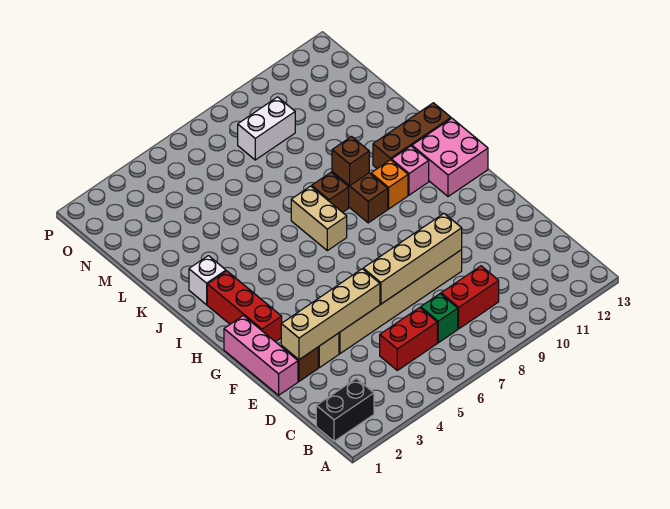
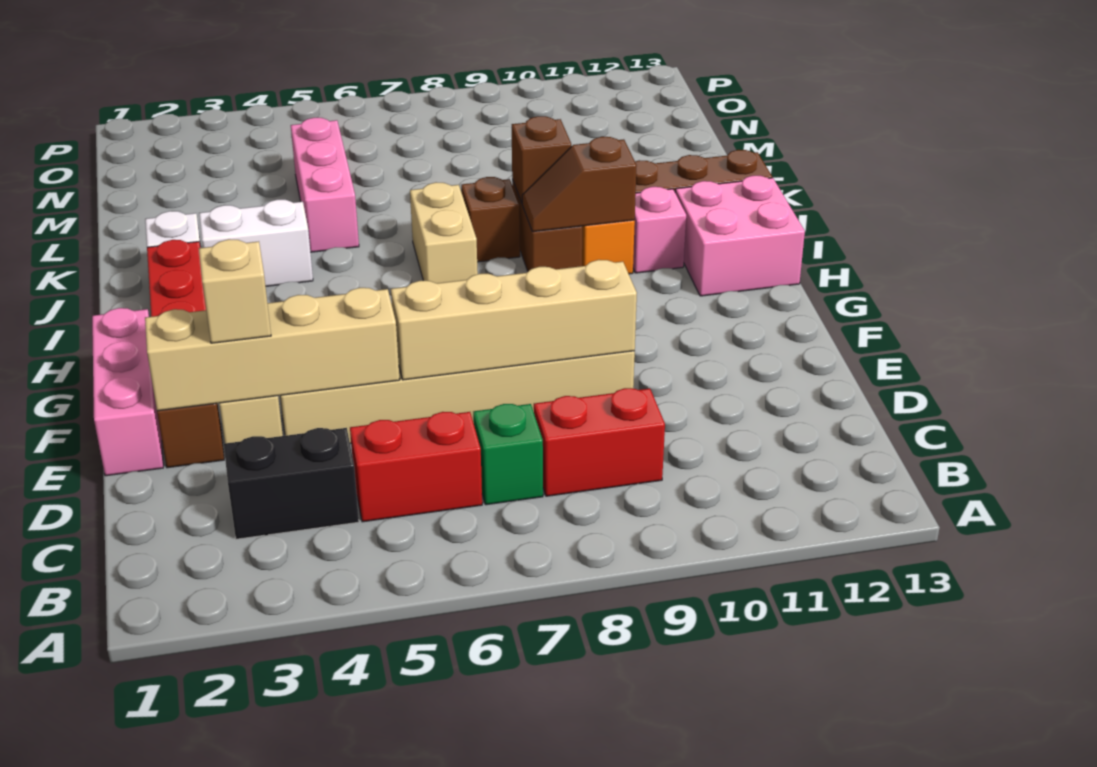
black brick B1:B2 level 1 -> black brick C3:C4 level 1
none -> tan brick E3 level 3
none -> brown slope I9:I10 level 2 top 10
none -> pink brick K5:M5 level 1
white brick N8:N9 level 1 -> white brick J3:J4 level 1

